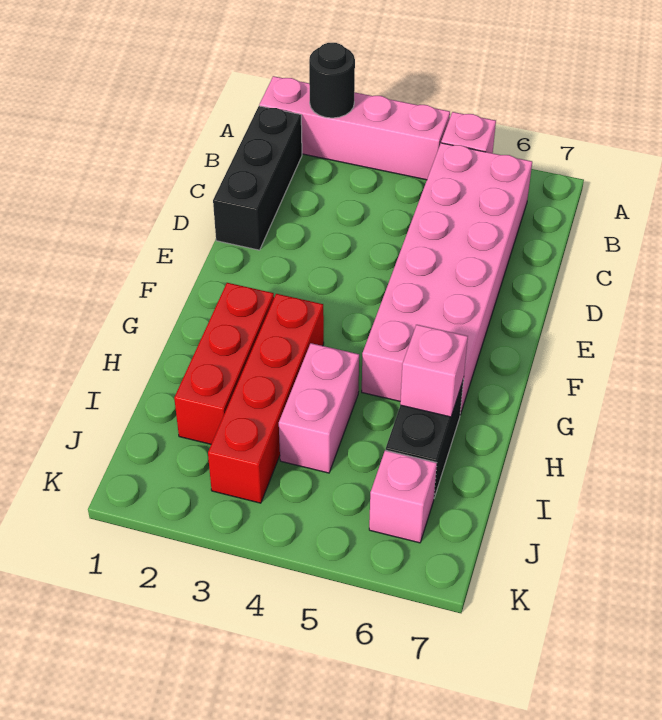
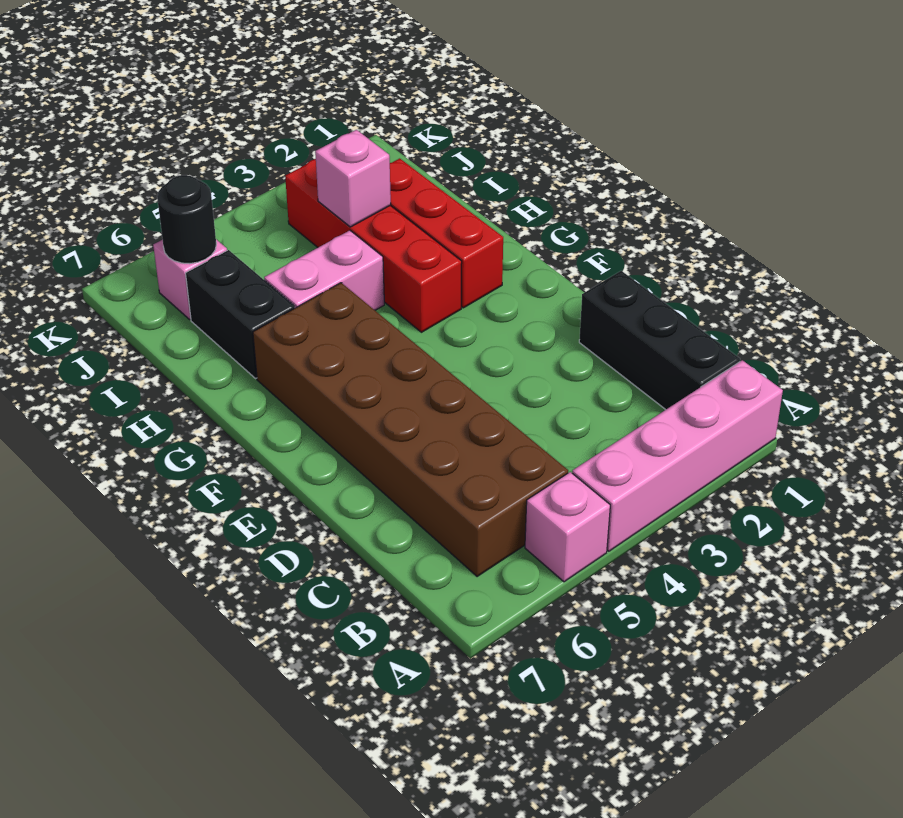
black round brick A2 level 2 -> black round brick J6 level 2
pink brick B5:G6 level 1 -> brown brick B5:G6 level 1
pink brick H4:I4 level 1 -> pink brick H4:H5 level 1
pink brick H6 level 2 -> pink brick I3 level 2

